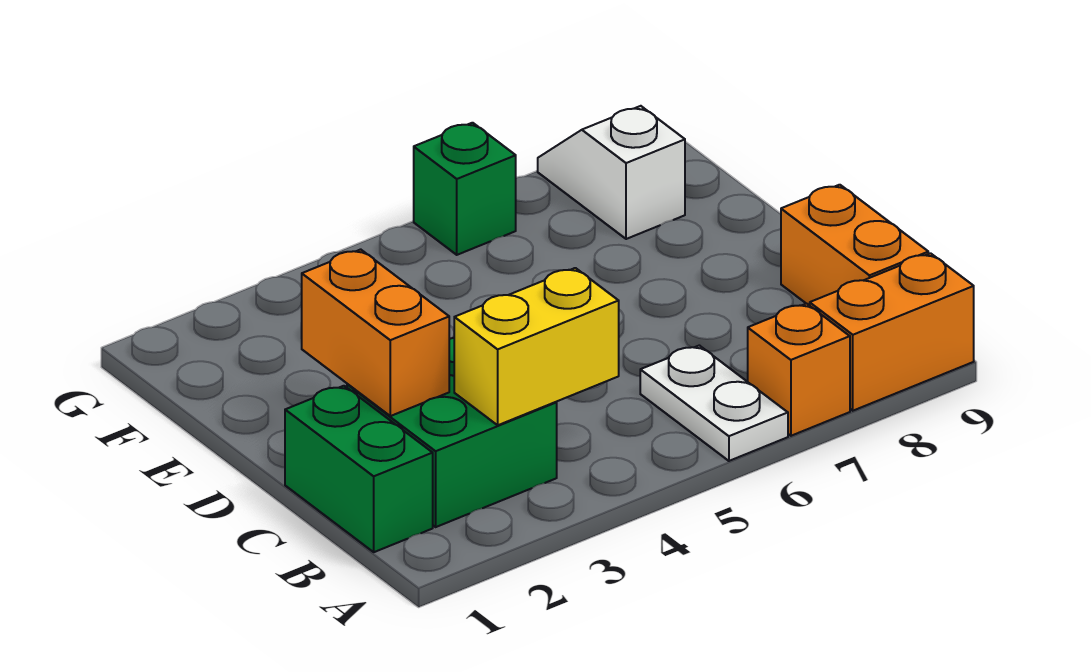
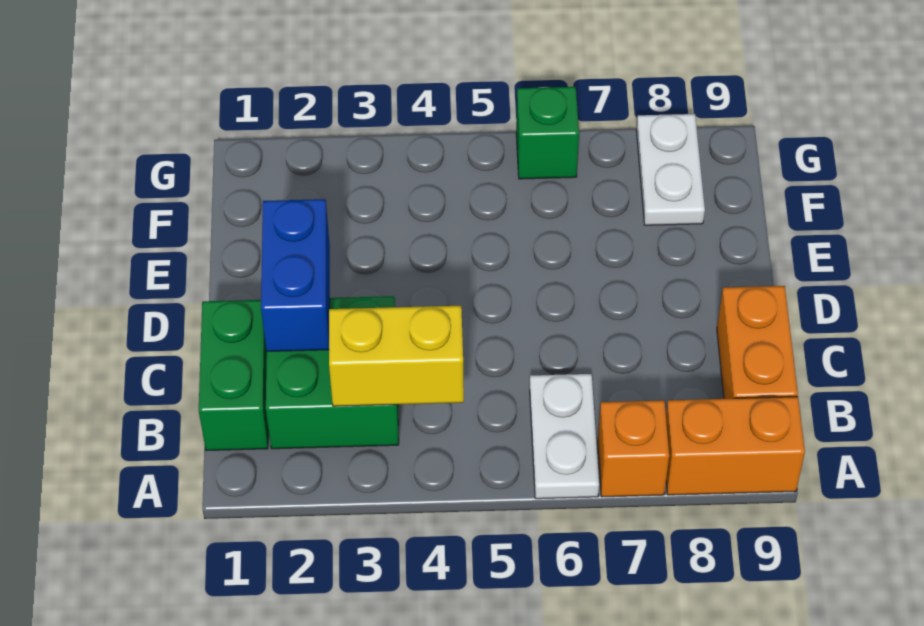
orange brick C2:D2 level 2 -> blue brick C2:D2 level 2
white slope F8:G8 level 1 top F -> white plate F8:G8 level 1

